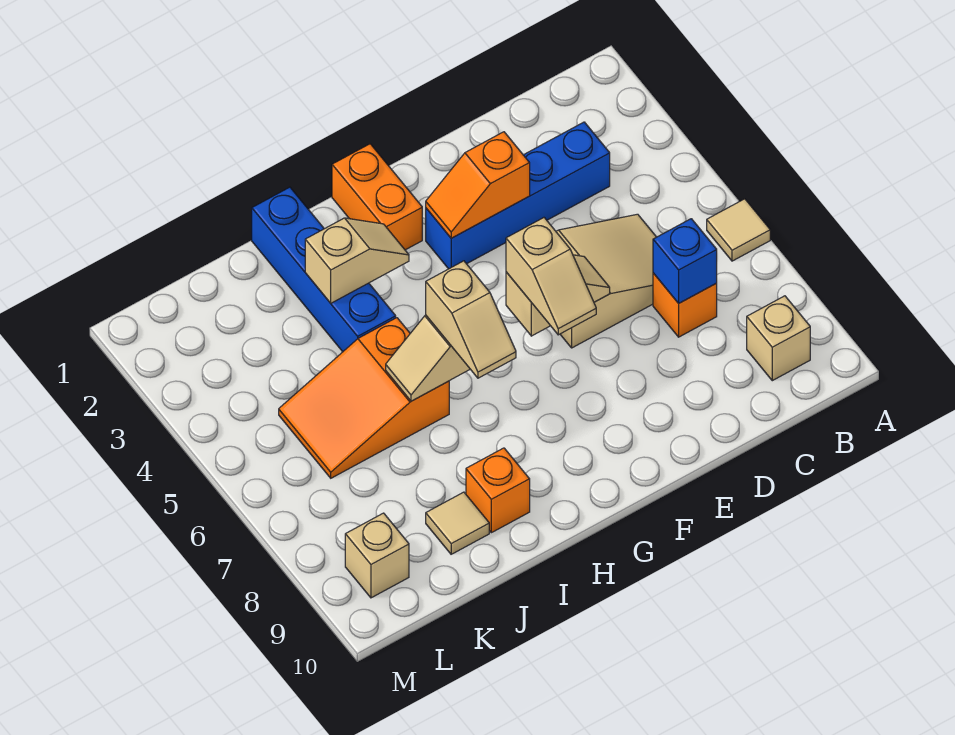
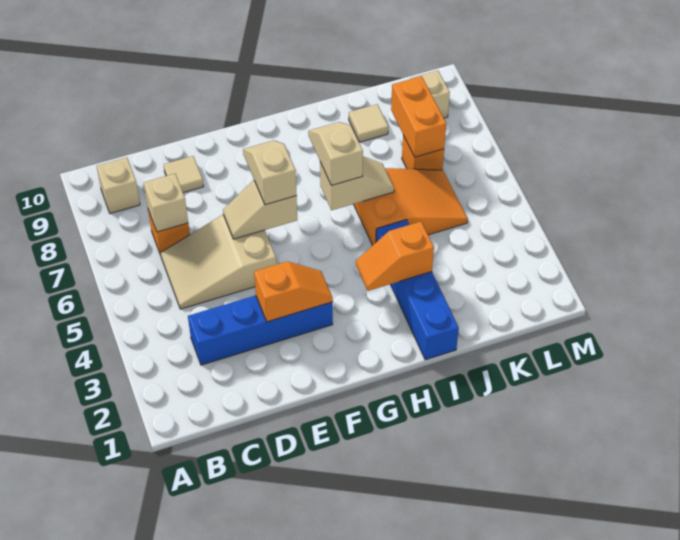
tan tile A6 level 1 -> tan tile D9 level 1
blue brick C7 level 2 -> tan brick C7 level 2
orange brick G1:G2 level 1 -> orange brick K7:K8 level 2
tan slope H3:I3 level 2 top I -> orange slope H3:I3 level 2 top I
orange brick I9 level 1 -> orange brick K7 level 1

